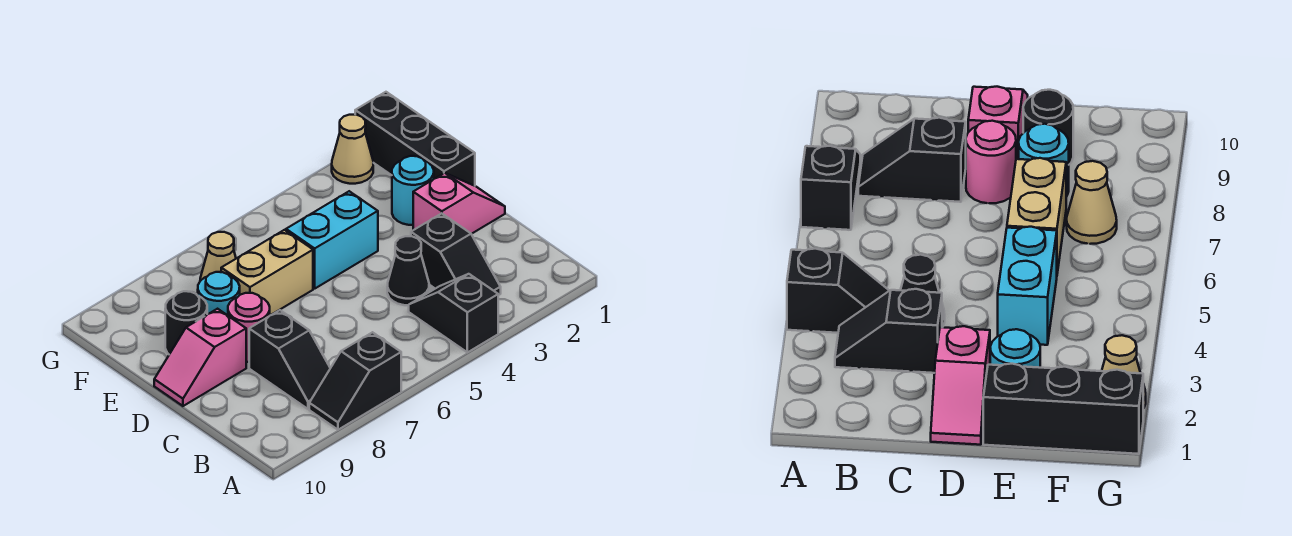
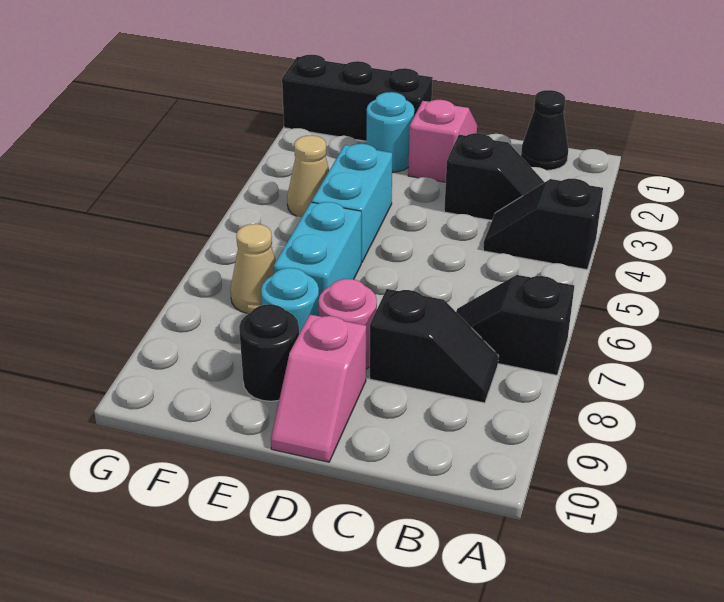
black slope A7:A8 level 1 top 7 -> black slope A7:B7 level 1 top A
black cone C4 level 1 -> black cone B1 level 1
tan brick E6:E7 level 1 -> cyan brick E6:E7 level 1
tan cone G2 level 1 -> tan cone F4 level 1

